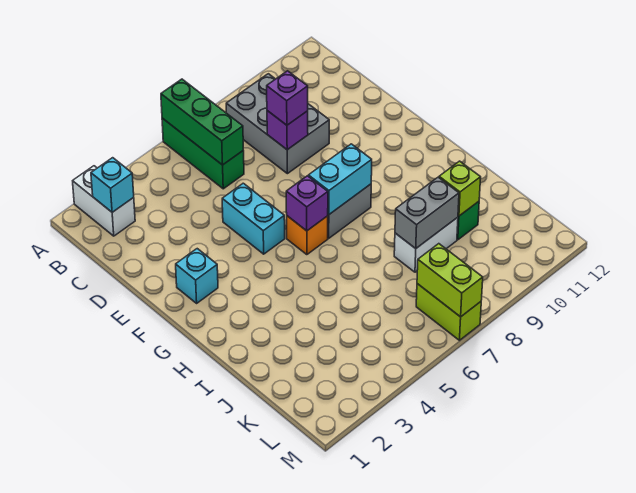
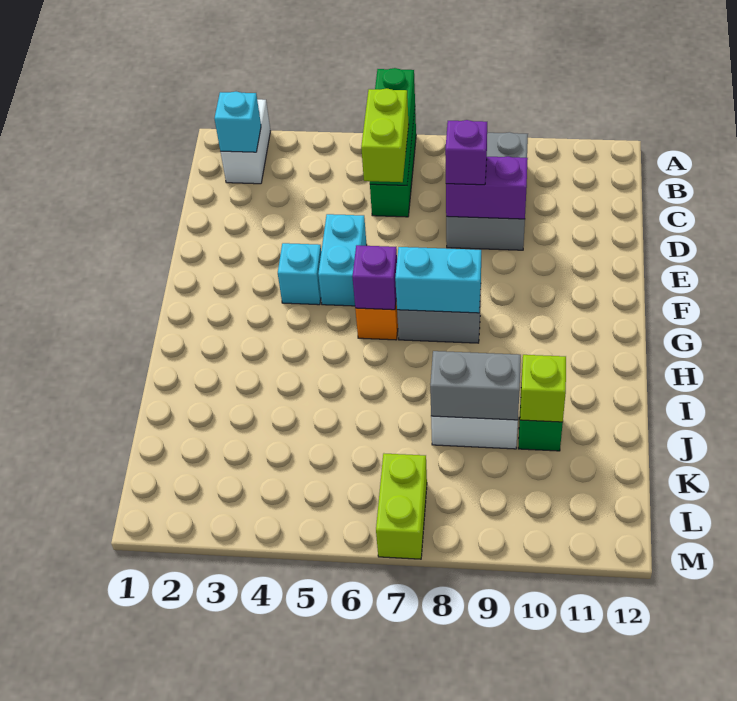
purple brick D8 level 2 -> purple brick D8:D9 level 2
cyan brick F2 level 1 -> cyan brick F4 level 1
lime brick L7:M7 level 2 -> lime brick C6:D6 level 3

